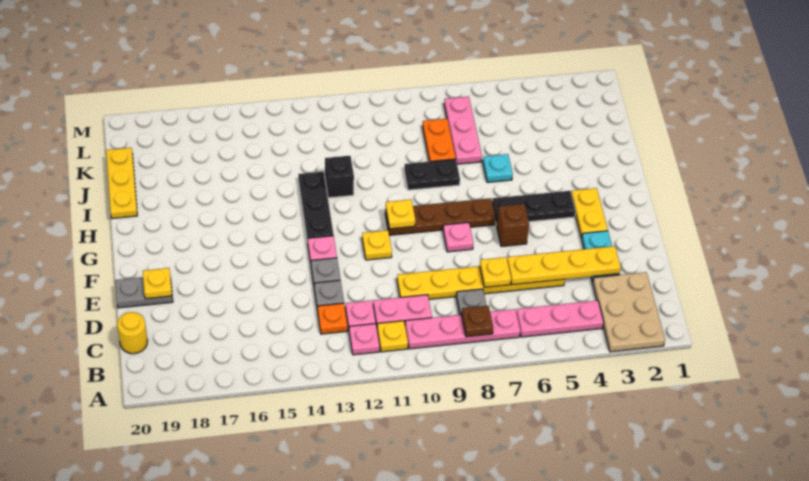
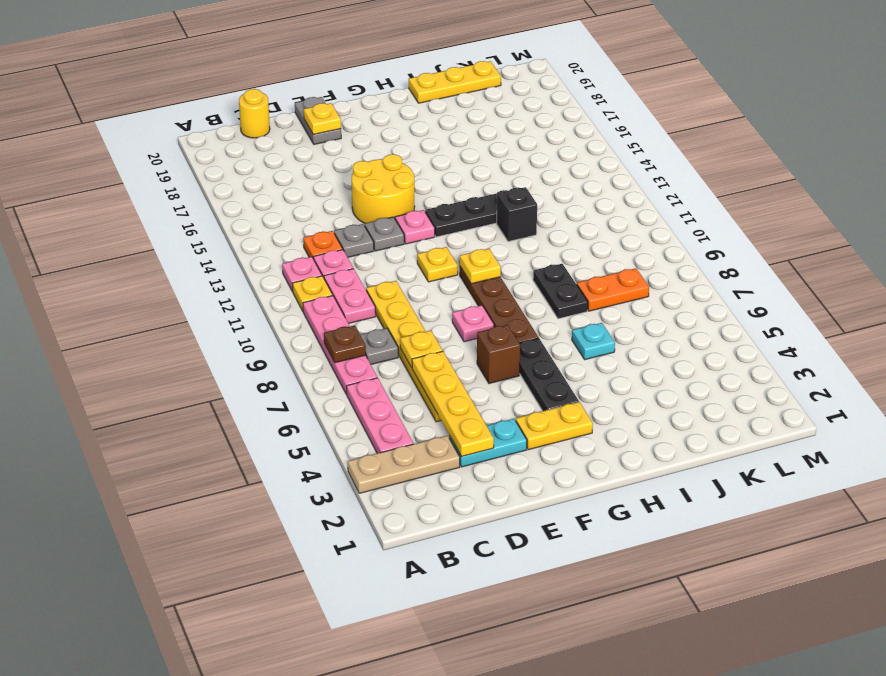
tan plate A2:C3 level 1 -> tan plate A3:C3 level 1
none -> yellow round brick E14:F15 level 1
pink plate J7:L7 level 1 -> none

